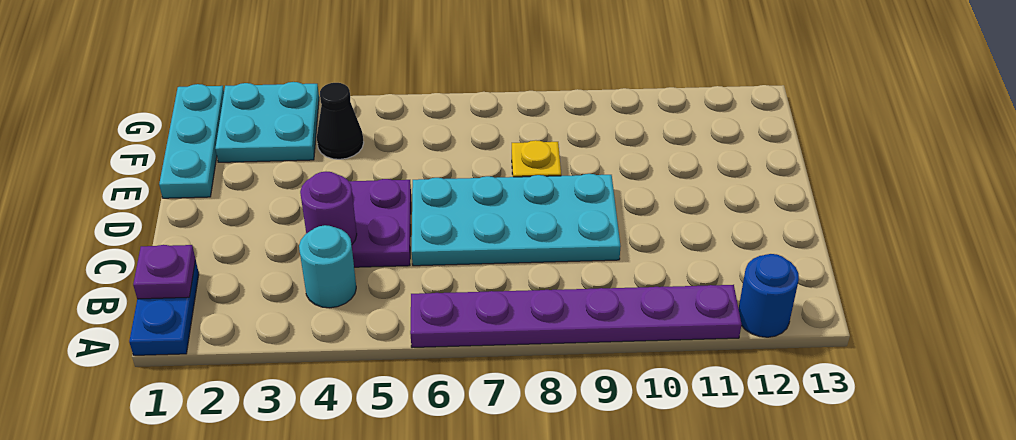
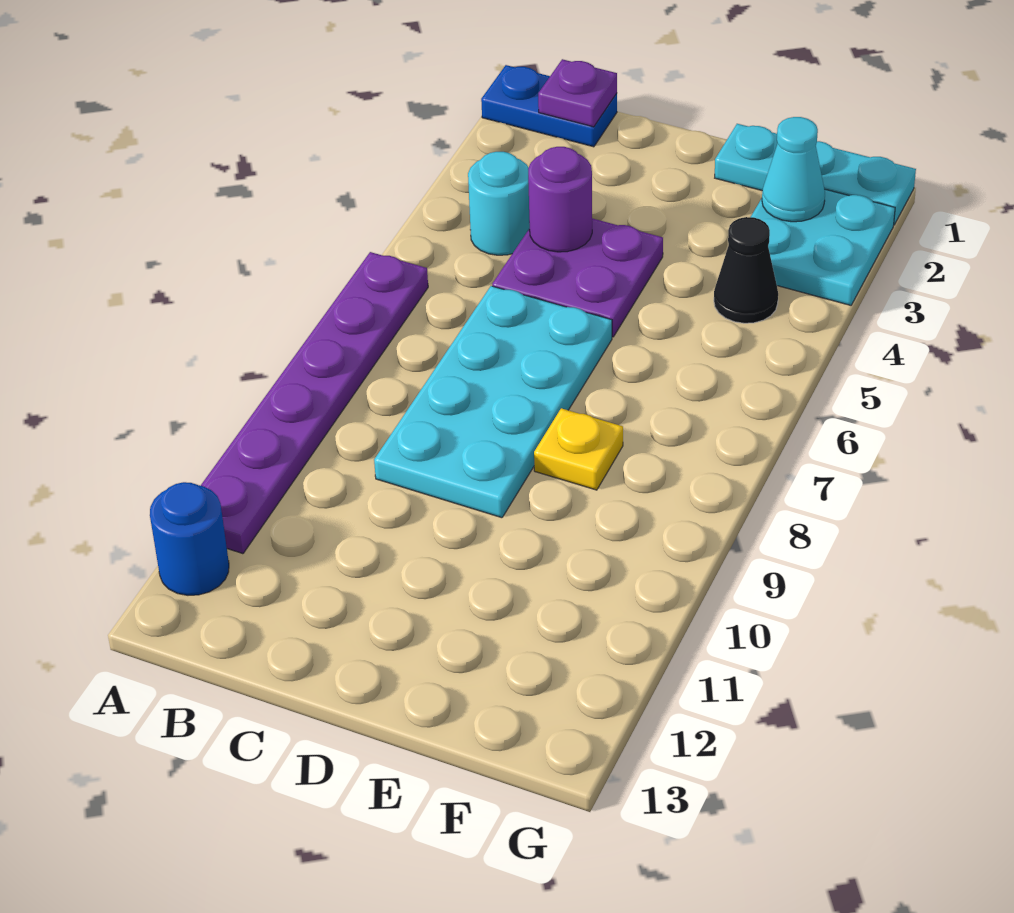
none -> cyan cone F2 level 2

